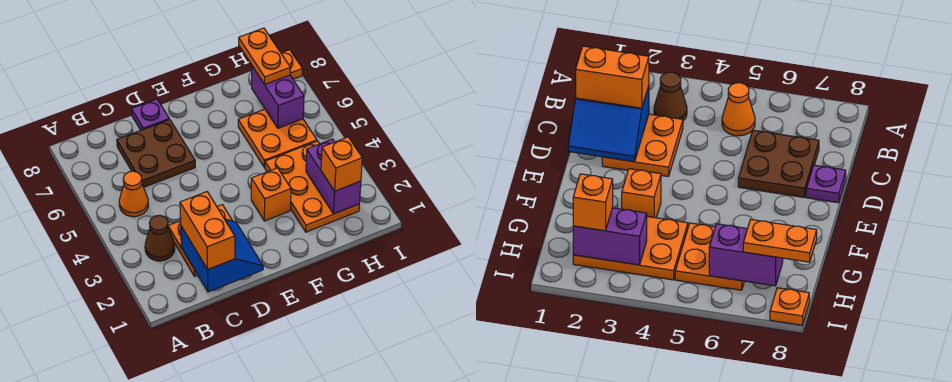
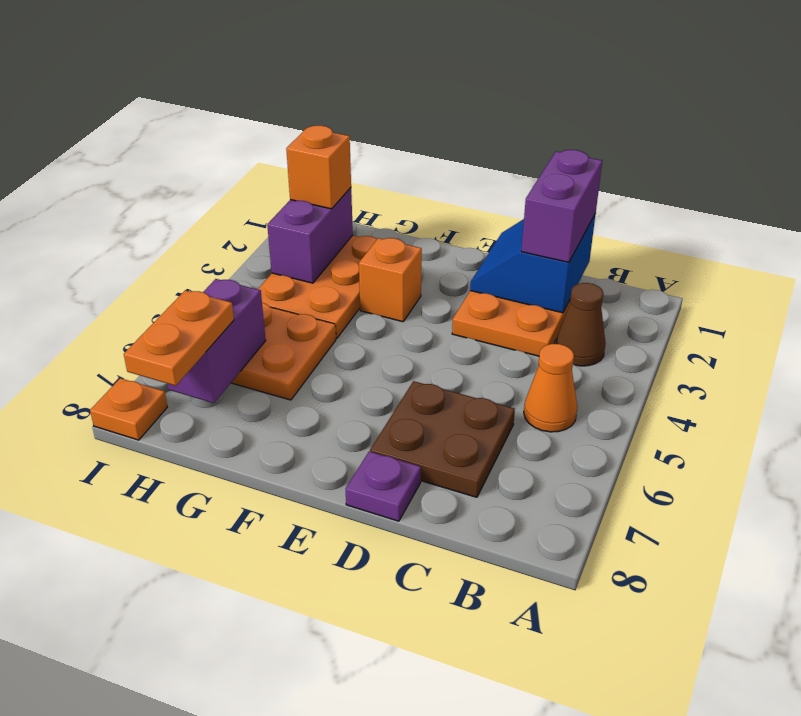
orange brick C1:C2 level 3 -> purple brick C1:C2 level 3

